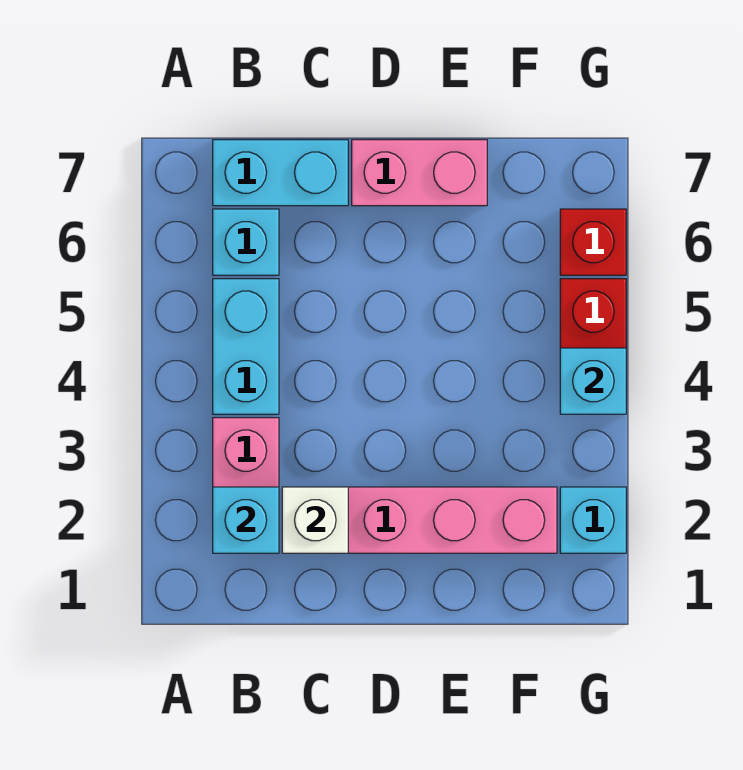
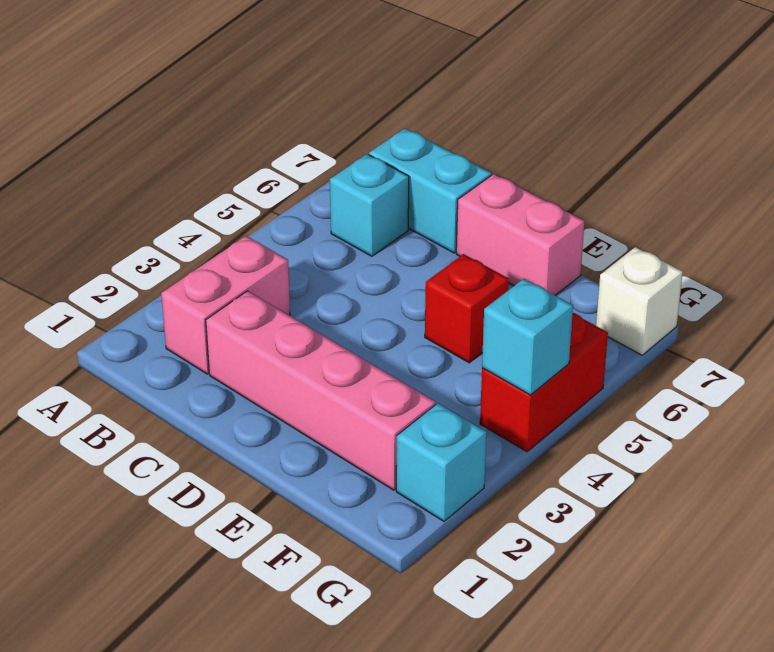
cyan brick B2 level 2 -> none
cyan brick B4:B5 level 1 -> none
white brick C2 level 2 -> white brick G7 level 1
red brick G6 level 1 -> red brick E5 level 1

